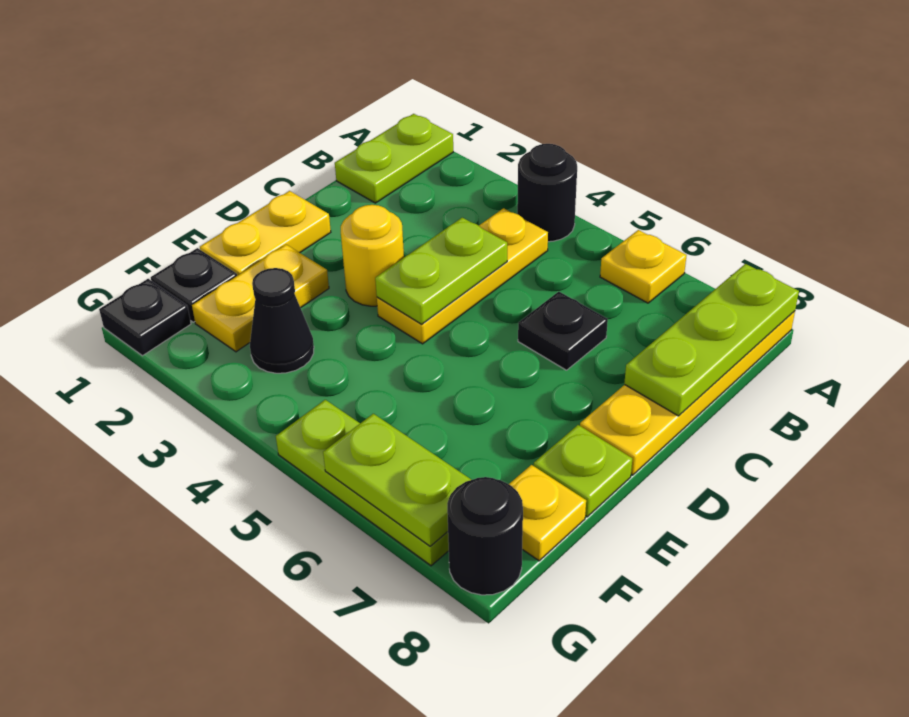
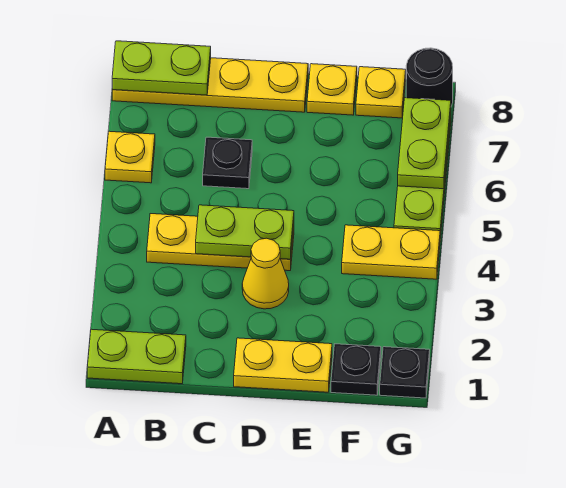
black round brick A4 level 1 -> none
lime plate A8:C8 level 2 -> lime plate A8:B8 level 2
yellow round brick D3 level 1 -> yellow cone D3 level 1
yellow plate E2:F2 level 1 -> yellow plate F4:G4 level 1
lime plate E8 level 1 -> yellow plate E8 level 1
black cone F3 level 1 -> none

